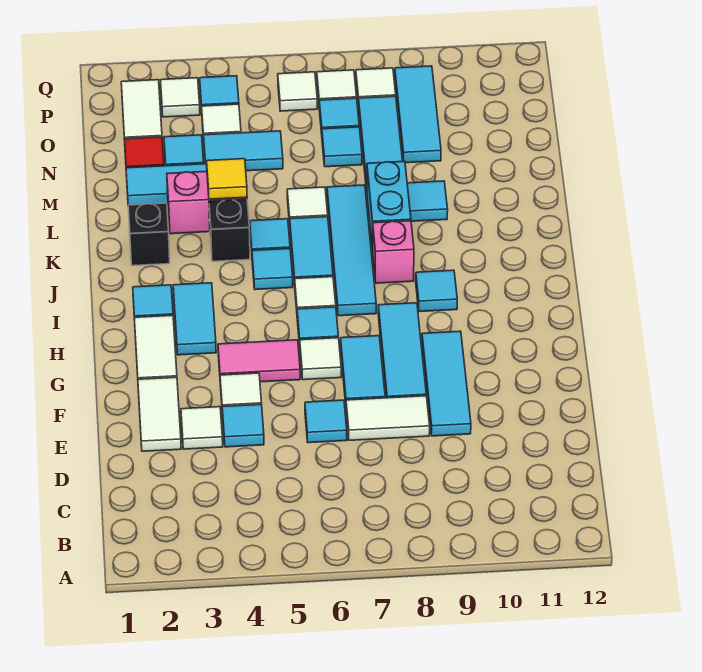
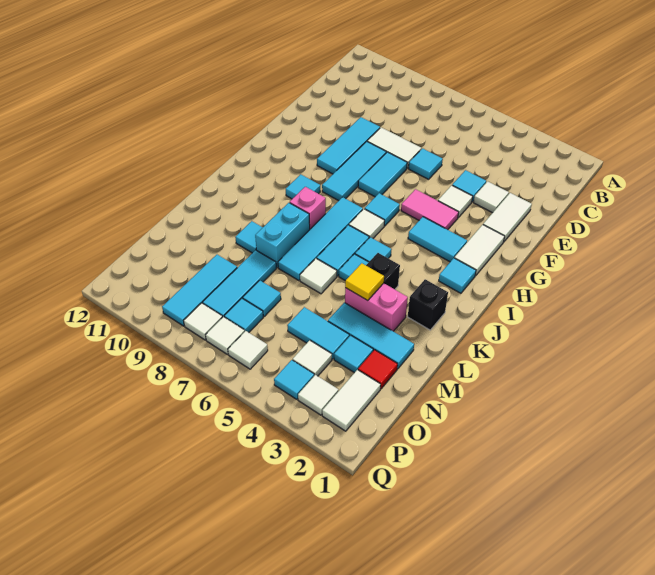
white tile G6 level 1 -> none
cyan tile H3:I3 level 1 -> cyan tile H3:H4 level 1

